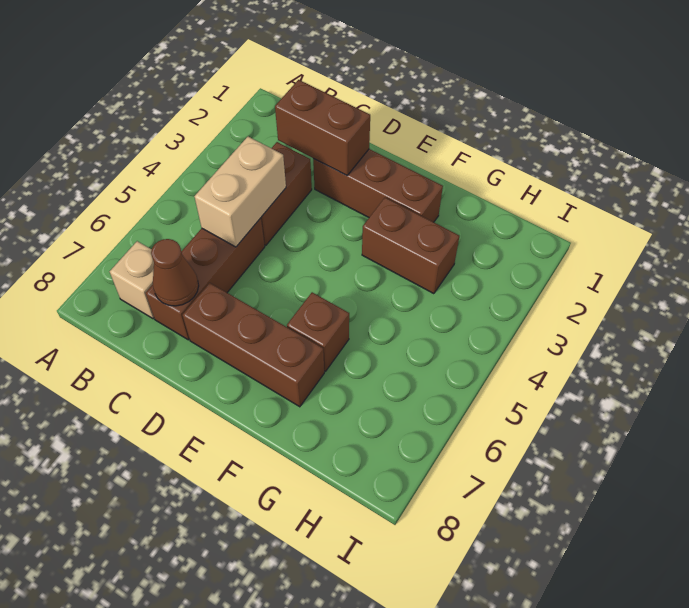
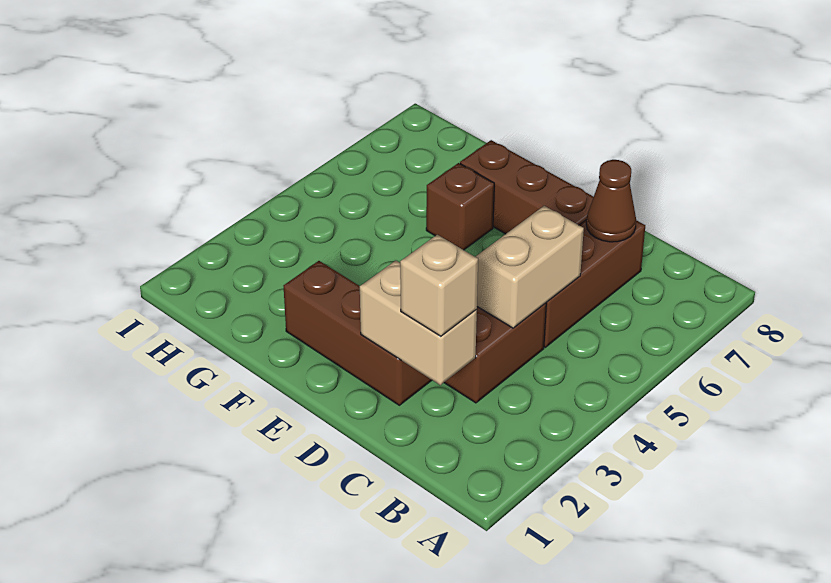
tan brick B7 level 1 -> tan brick C2 level 3
brown brick C2:D2 level 2 -> tan brick C2:D2 level 2
brown brick F3:G3 level 1 -> none

